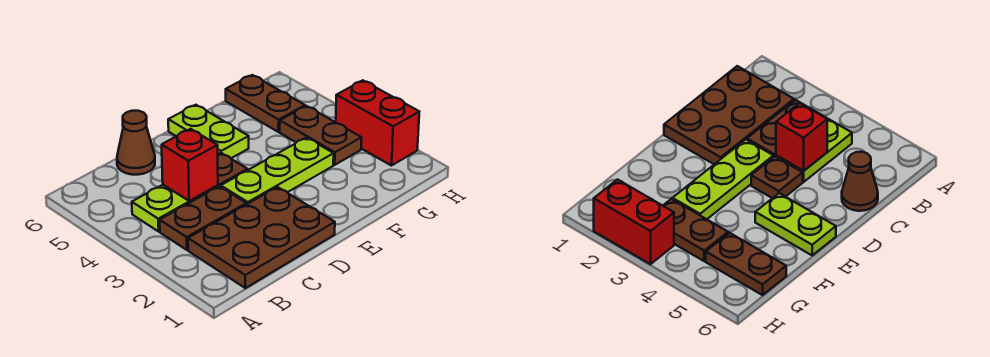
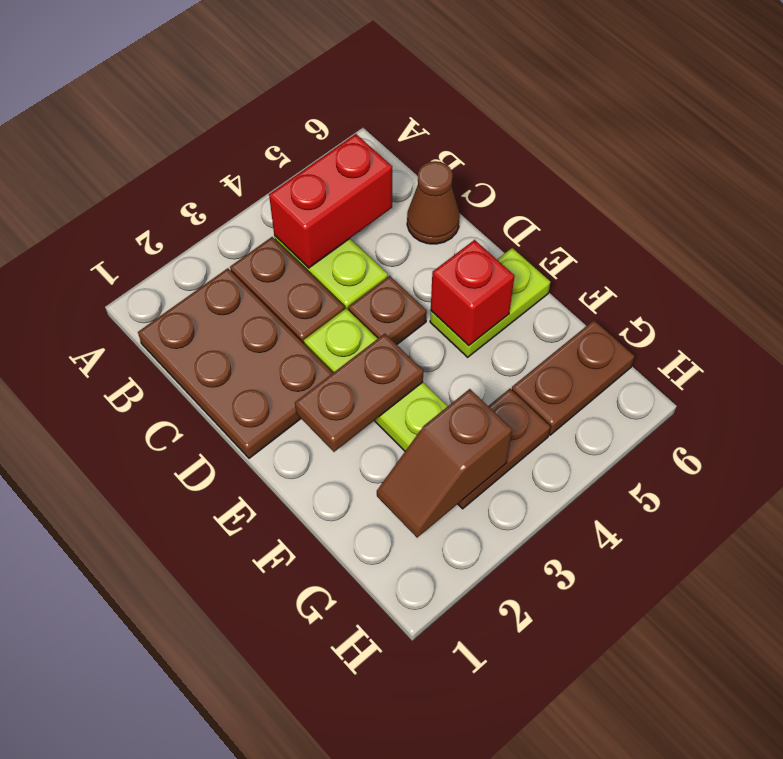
red brick C4 level 2 -> red brick E5 level 2
none -> brown plate E2:E3 level 2
none -> brown slope G2:G3 level 2 top 3
red brick H2:H3 level 1 -> red brick B4:B5 level 2

